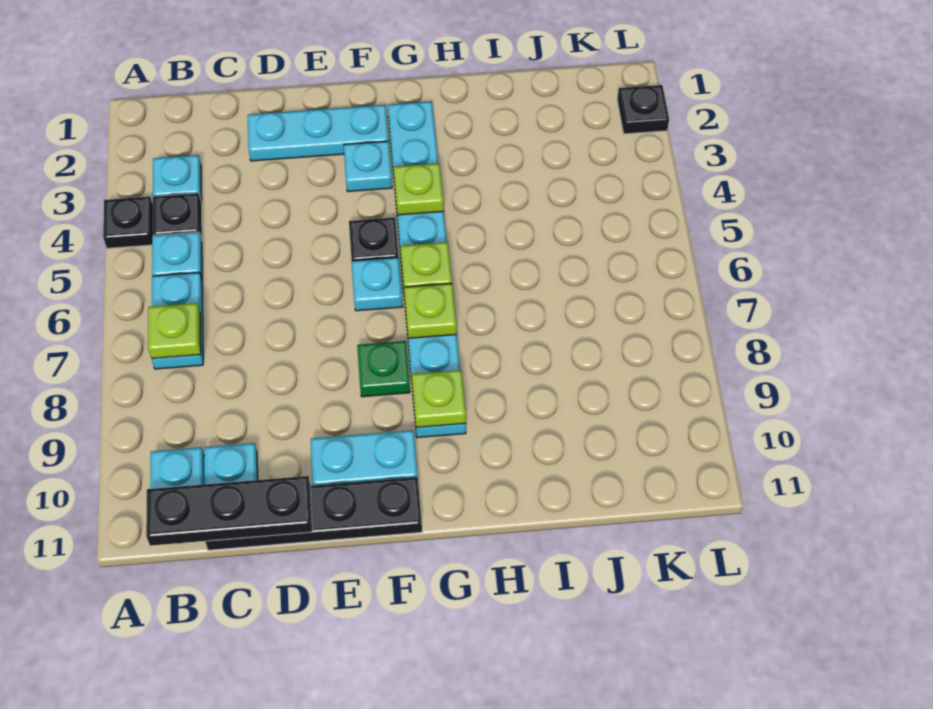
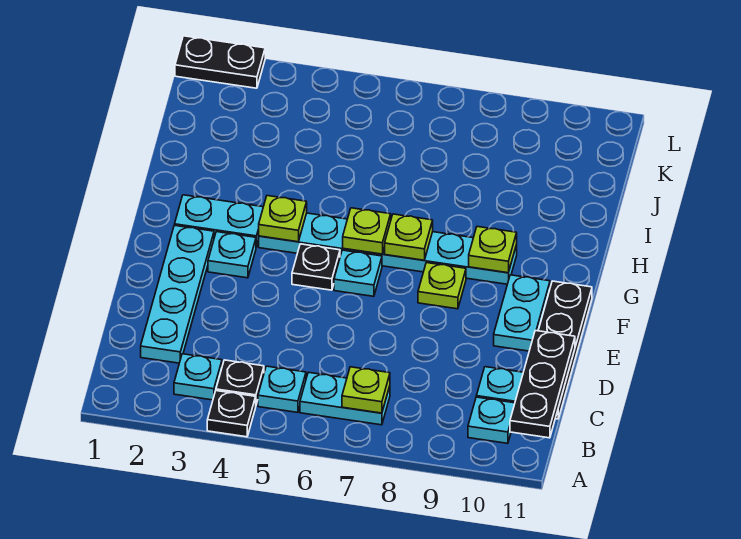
cyan plate D2:F2 level 1 -> cyan plate C2:F2 level 1
green plate F8 level 1 -> lime plate F8 level 1
black plate L2 level 1 -> black plate L1:L2 level 1

